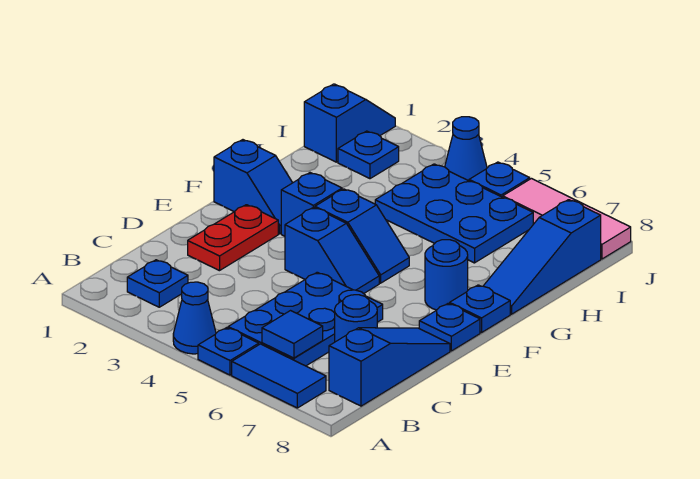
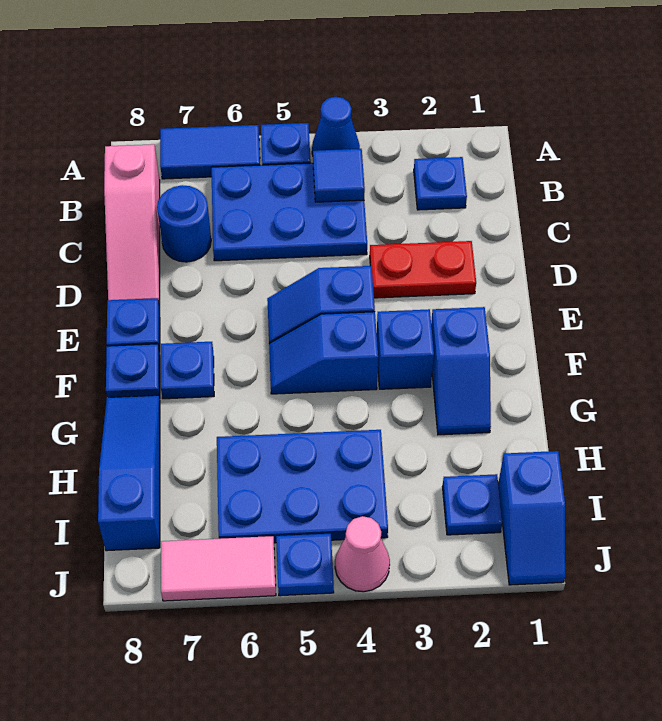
blue plate B5:D6 level 1 -> blue plate B4:C6 level 1
blue tile B6 level 2 -> blue tile B4 level 2
blue slope B8:D8 level 1 top B -> pink slope B8:D8 level 1 top B
red plate D2:E2 level 1 -> red plate D2:D3 level 1
blue slope F1:F2 level 1 top 1 -> blue slope F2:G2 level 1 top F
blue round brick F7 level 1 -> blue plate F7 level 1
blue cone J4 level 1 -> pink cone J4 level 1
pink tile J6:J8 level 1 -> pink tile J6:J7 level 1

